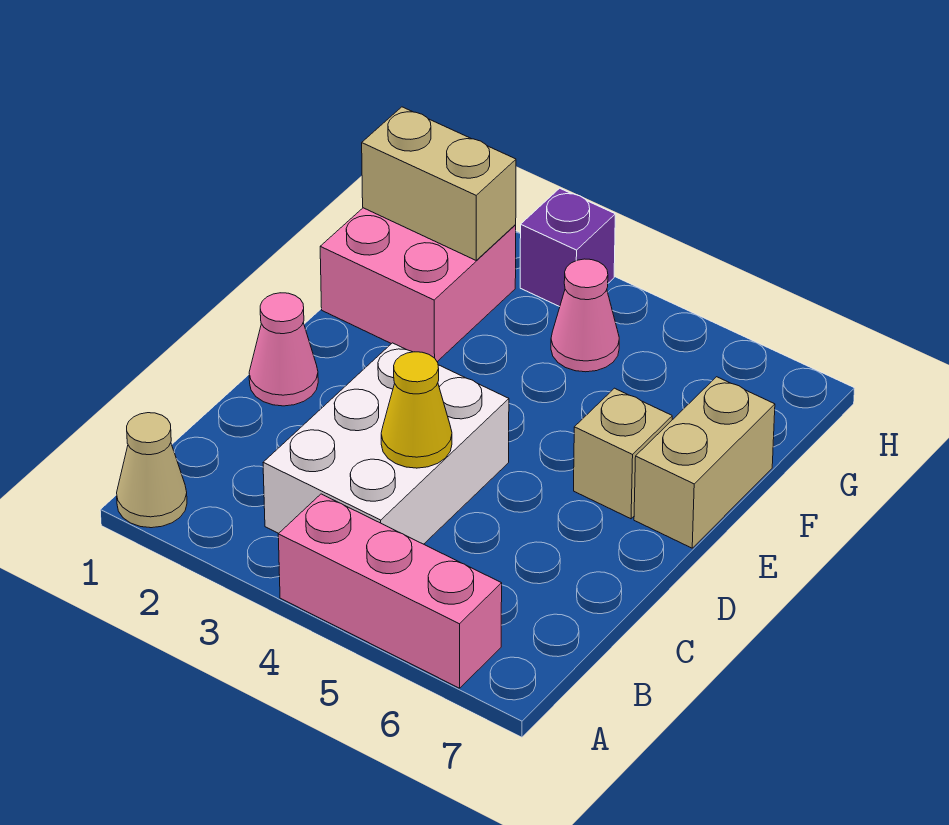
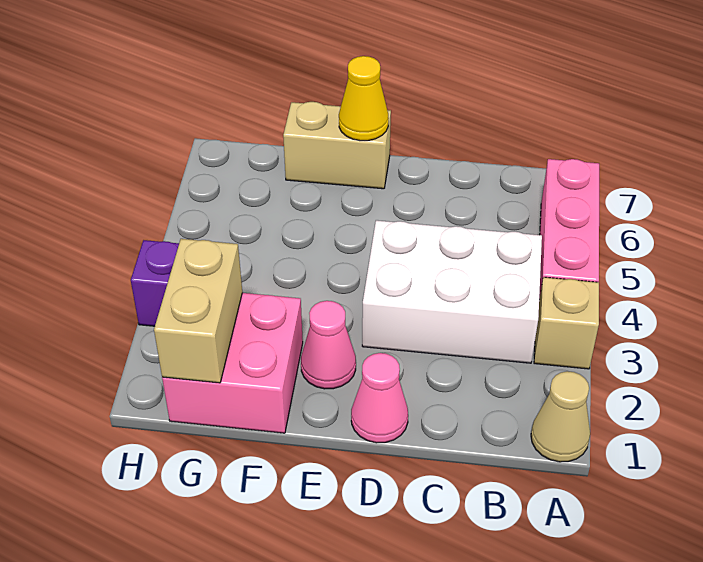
yellow cone C4 level 2 -> yellow cone E7 level 2
tan brick E6 level 1 -> tan brick A3 level 1
pink cone G4 level 1 -> pink cone E2 level 1

